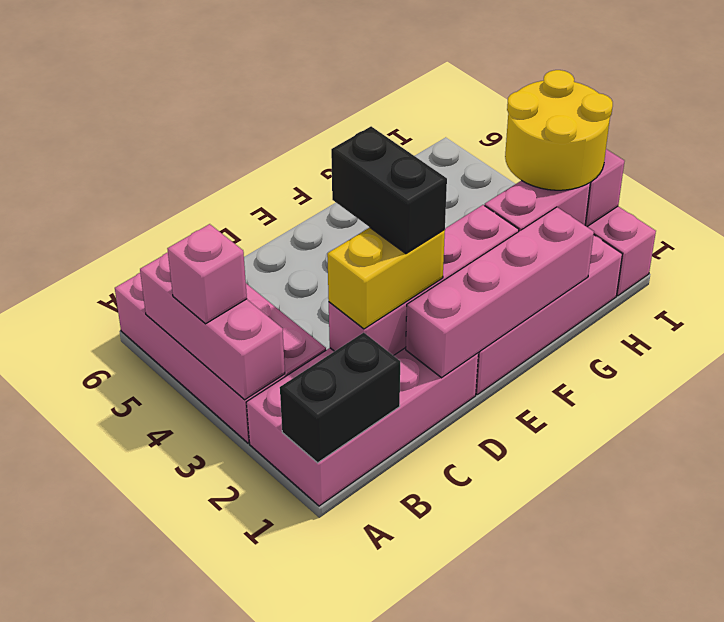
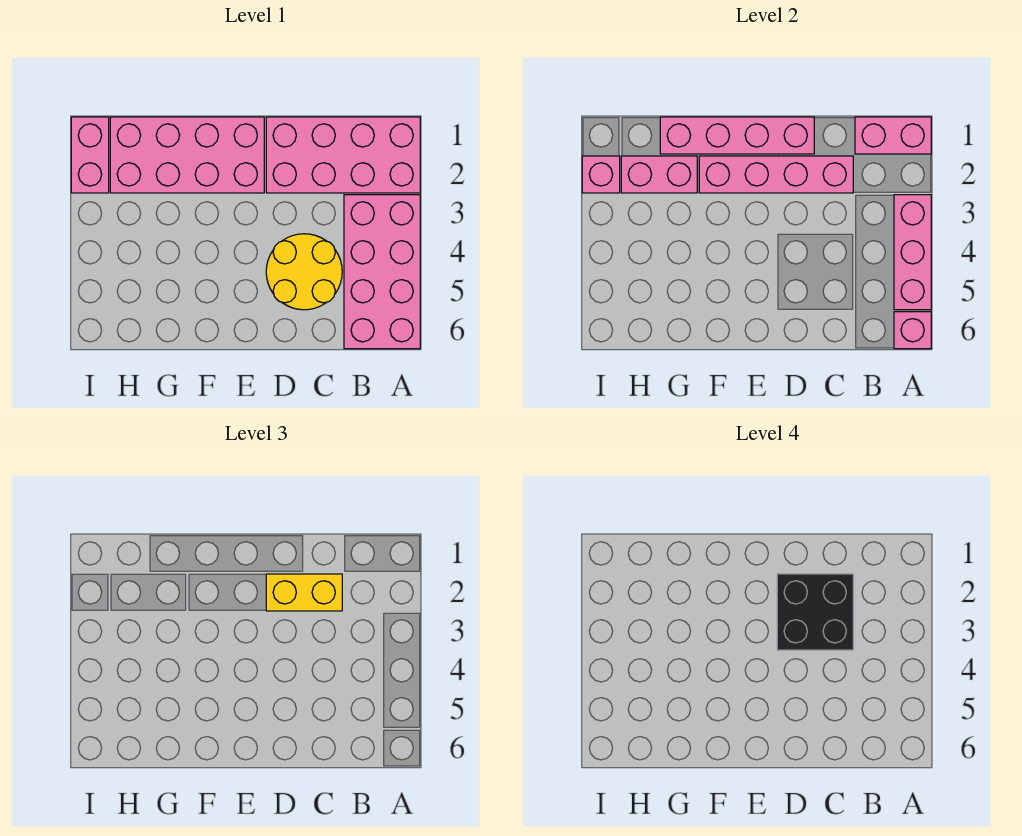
black brick A1:B1 level 2 -> pink brick A1:B1 level 2
pink brick A4 level 3 -> pink brick A6 level 2
black brick D2:D3 level 4 -> black brick C2:D3 level 4
yellow round brick H2:I3 level 3 -> yellow round brick C4:D5 level 1

